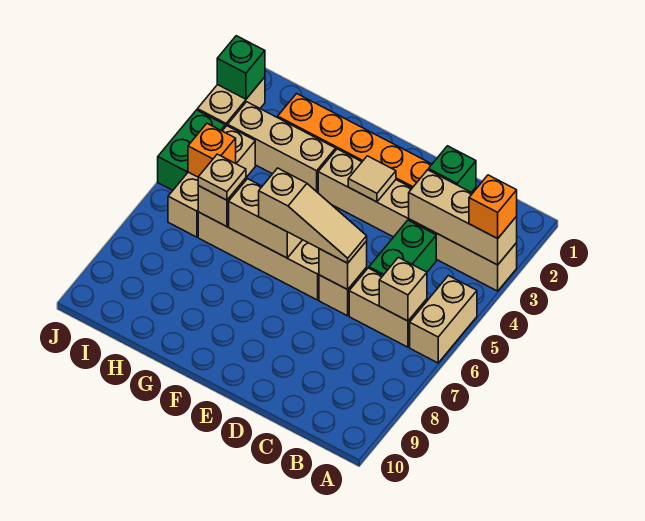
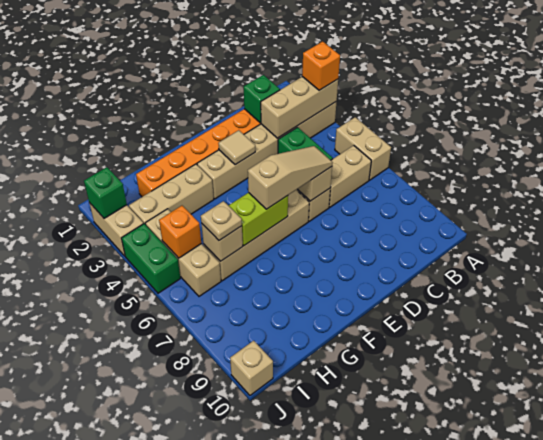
tan brick B6 level 2 -> tan brick J10 level 1
tan brick F6:G6 level 2 -> lime brick F6:G6 level 2

